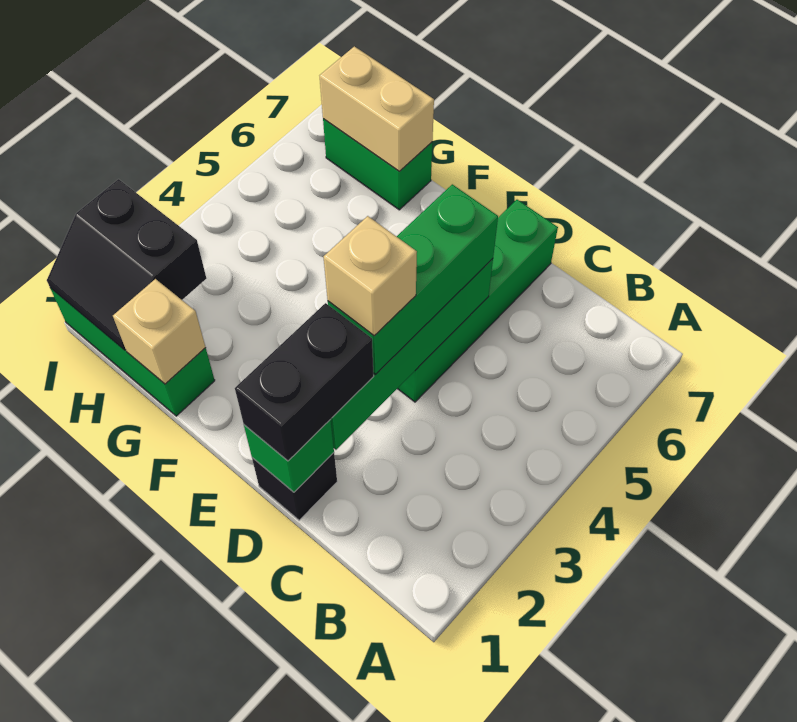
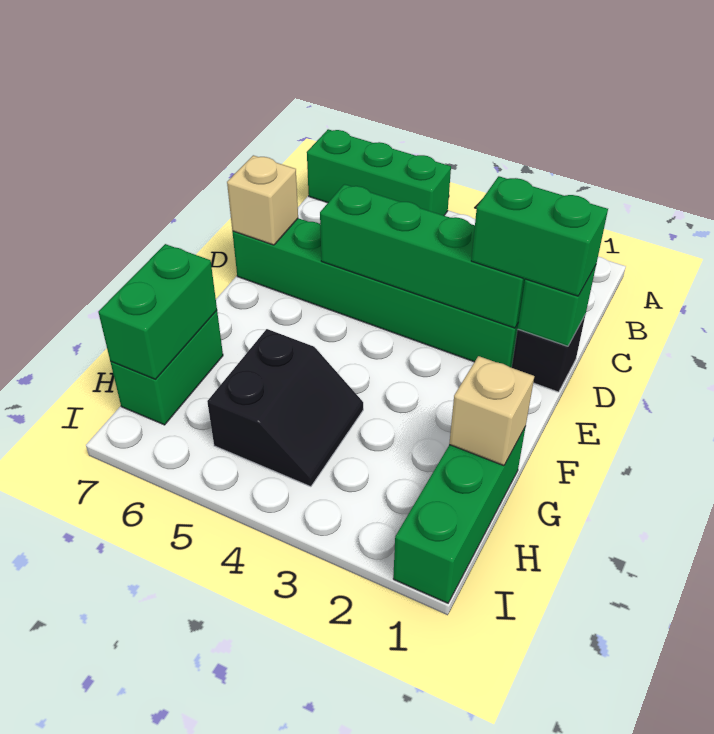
black brick D1:D2 level 3 -> green brick D1:D2 level 3
green brick D3:D5 level 3 -> green brick A5:A7 level 1
tan brick D3 level 4 -> tan brick D7 level 2
green brick D4:D7 level 1 -> green brick D2:D7 level 1
tan brick G7:H7 level 2 -> green brick G7:H7 level 2
black slope H1:I2 level 2 top 2 -> black slope G4:H5 level 1 top 5

